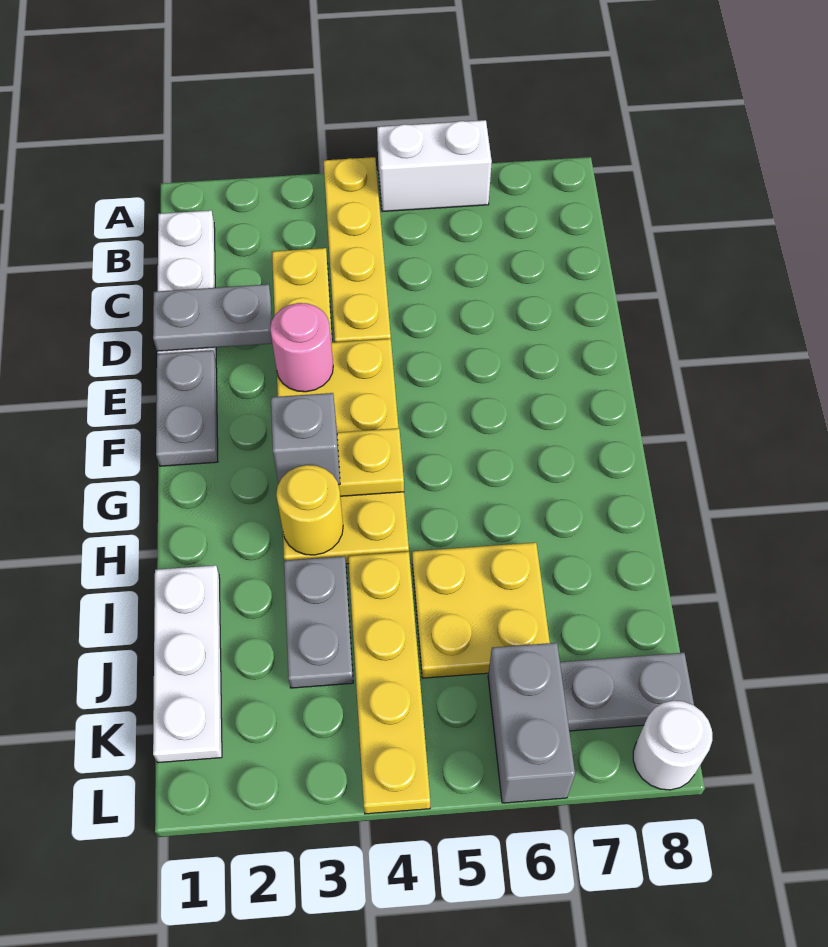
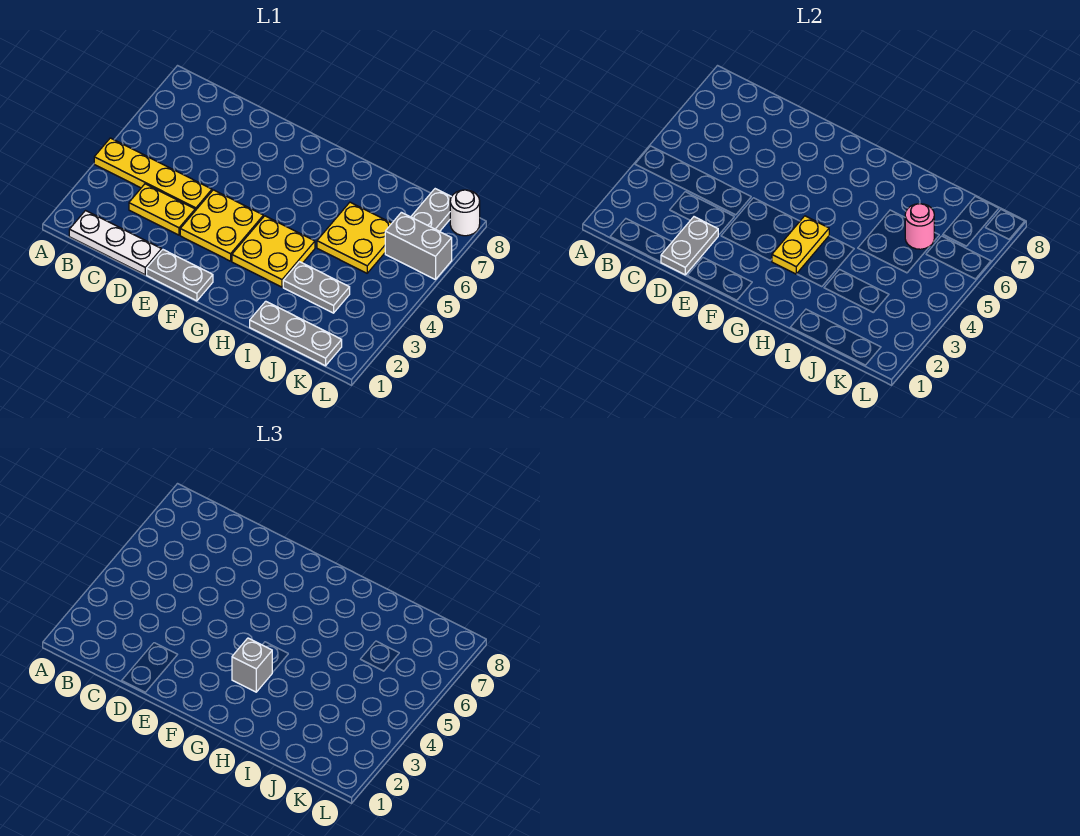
white brick A5:A6 level 1 -> none
pink round brick E3 level 2 -> pink round brick J6 level 2
yellow round brick H3 level 2 -> none
white plate I1:K1 level 1 -> grey plate I1:K1 level 1
yellow plate I4:L4 level 1 -> none

